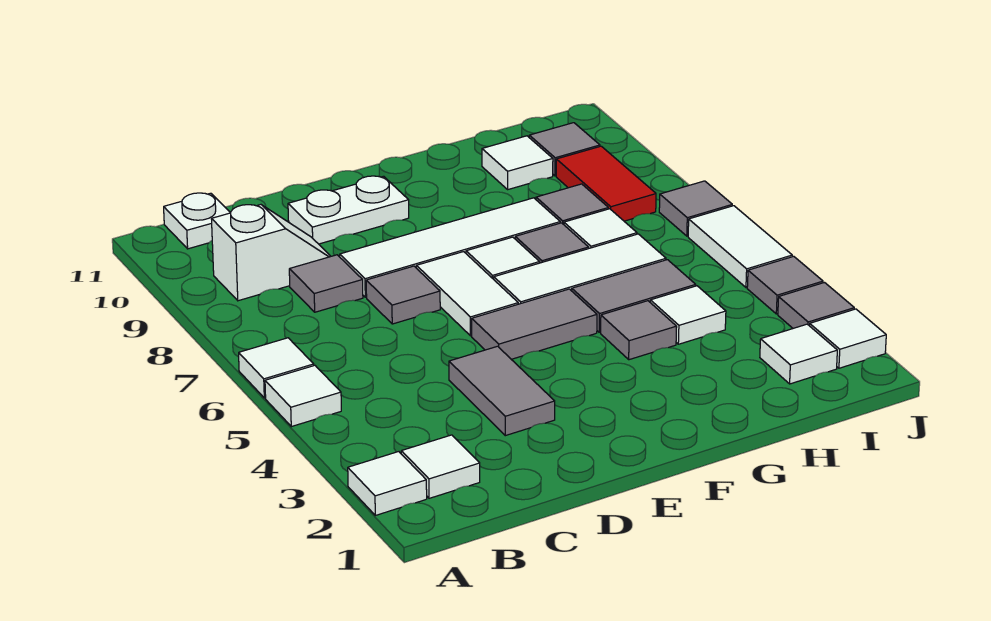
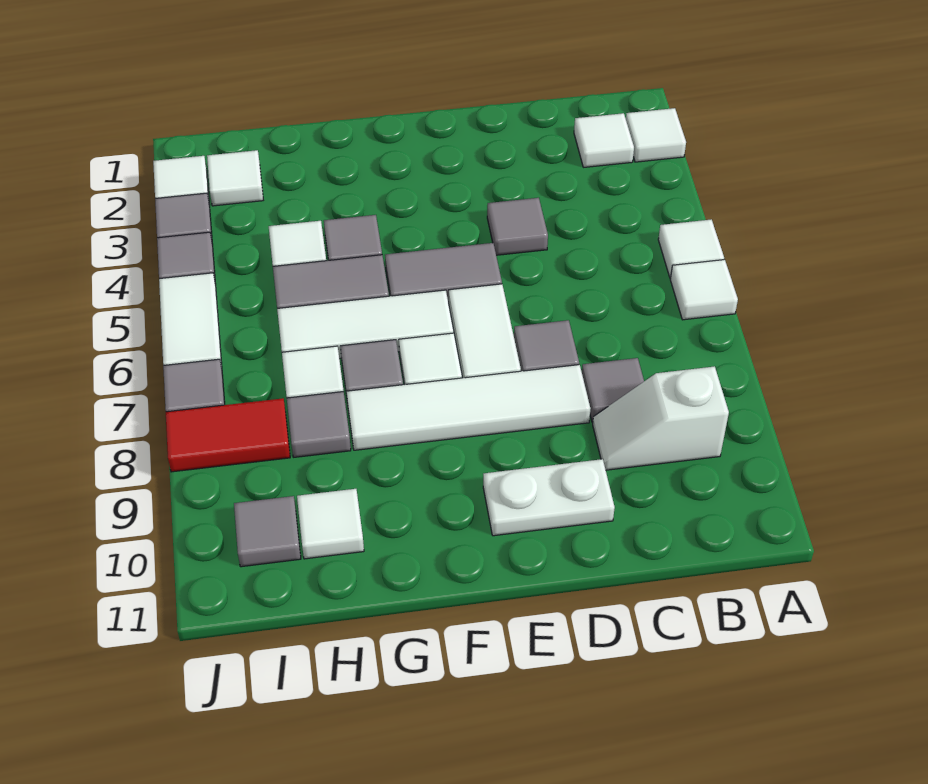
white plate B11 level 1 -> none
grey tile D3:D4 level 1 -> grey tile D4 level 1
red tile I8:I9 level 1 -> red tile I8:J8 level 1

